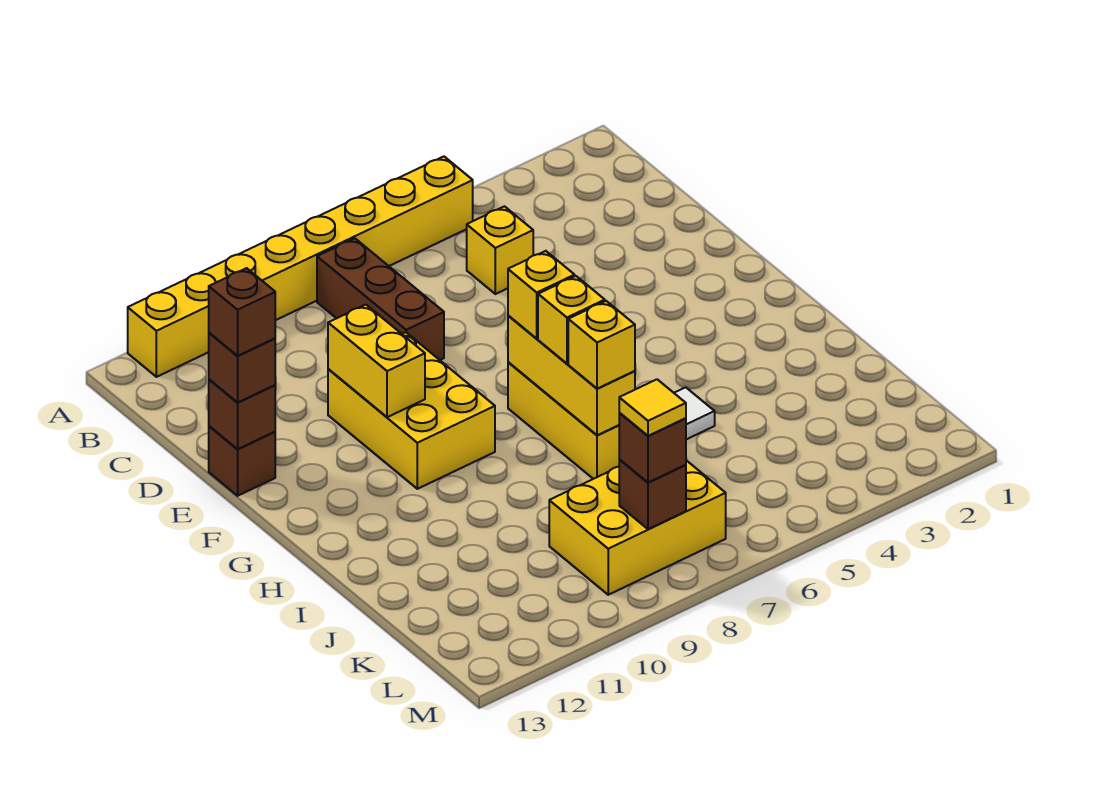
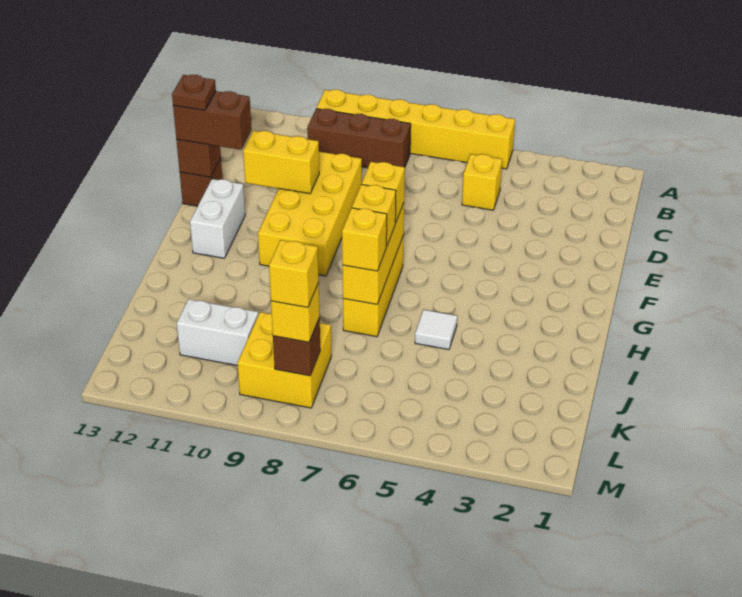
yellow brick A5:A12 level 1 -> yellow brick A5:A10 level 1
brown brick B8:D8 level 1 -> brown brick B8:B10 level 1
yellow brick E9:G10 level 1 -> yellow brick D9:G10 level 1
yellow brick E10:F10 level 2 -> yellow brick E10:E11 level 2
brown brick E13 level 3 -> brown brick E12:E13 level 3
brown brick E13 level 4 -> brown plate E13 level 4
none -> white brick F12:G12 level 1
yellow brick K7:L9 level 1 -> yellow brick K8:L9 level 1
none -> white brick K10:K11 level 1
brown brick L8 level 3 -> yellow brick L8 level 3
yellow tile L8 level 4 -> yellow brick L8 level 4

